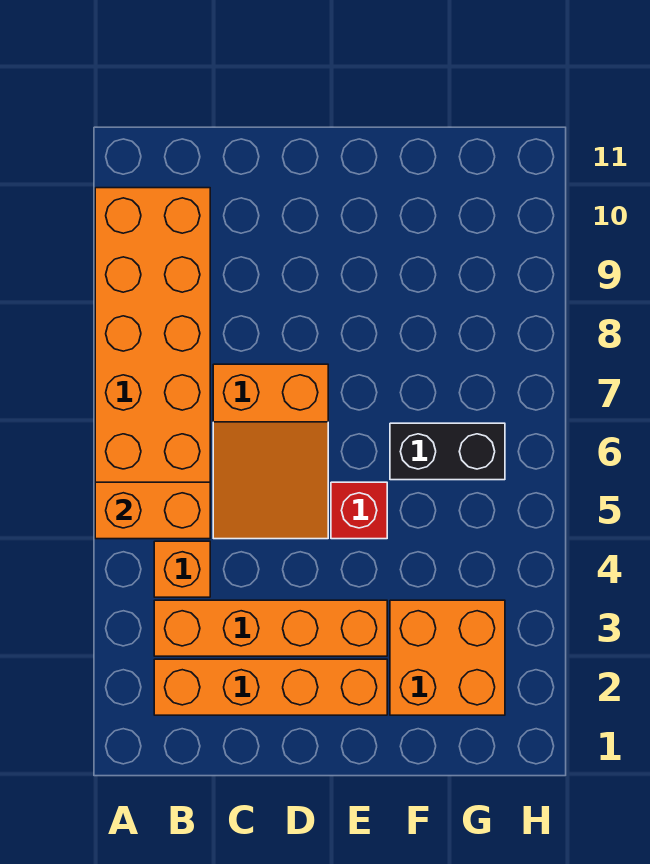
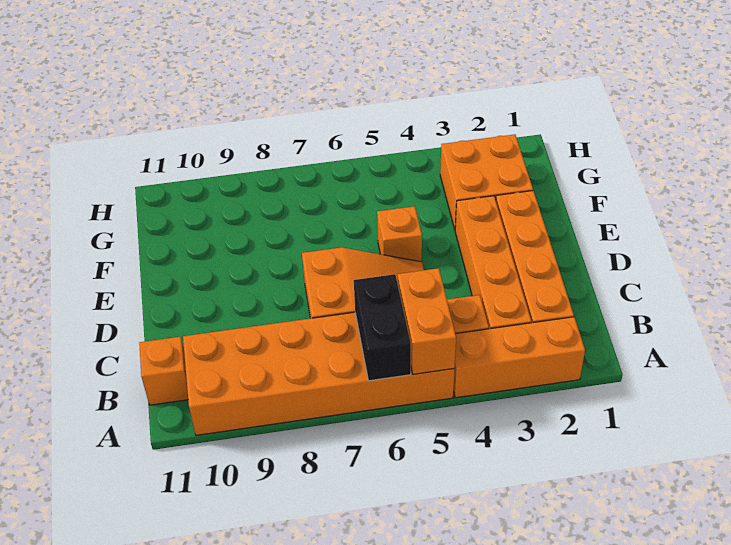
none -> orange brick A2:A4 level 1
none -> orange brick B11 level 1
red brick E5 level 1 -> orange brick E5 level 1
black brick F6:G6 level 1 -> black brick A6:B6 level 2

